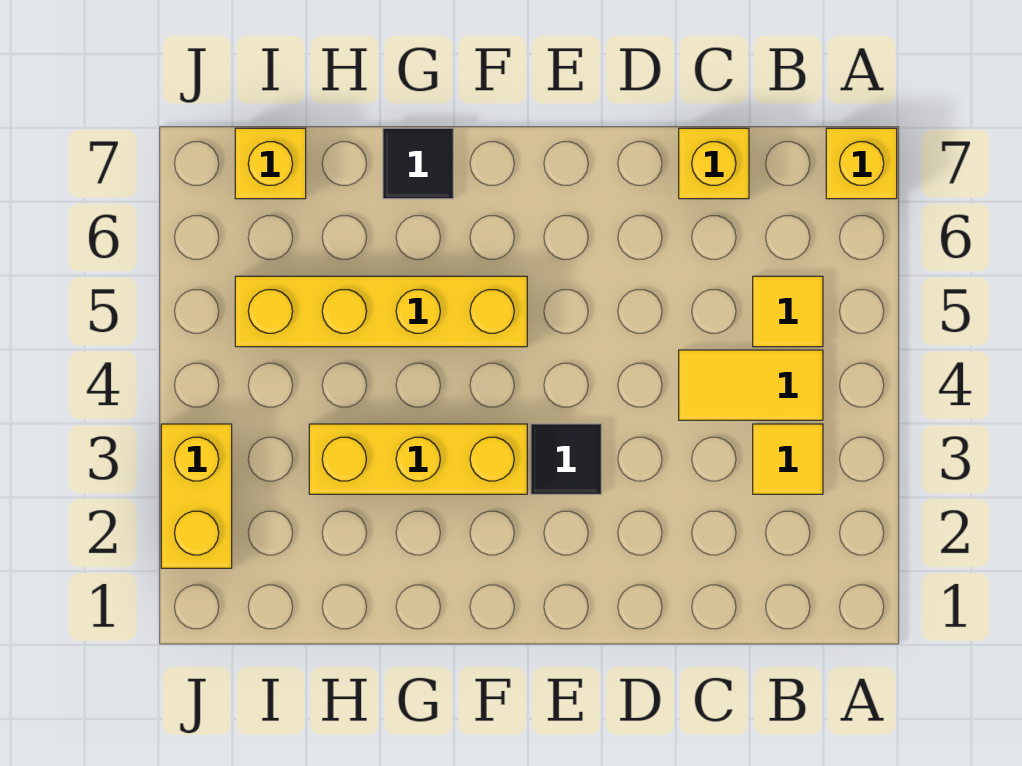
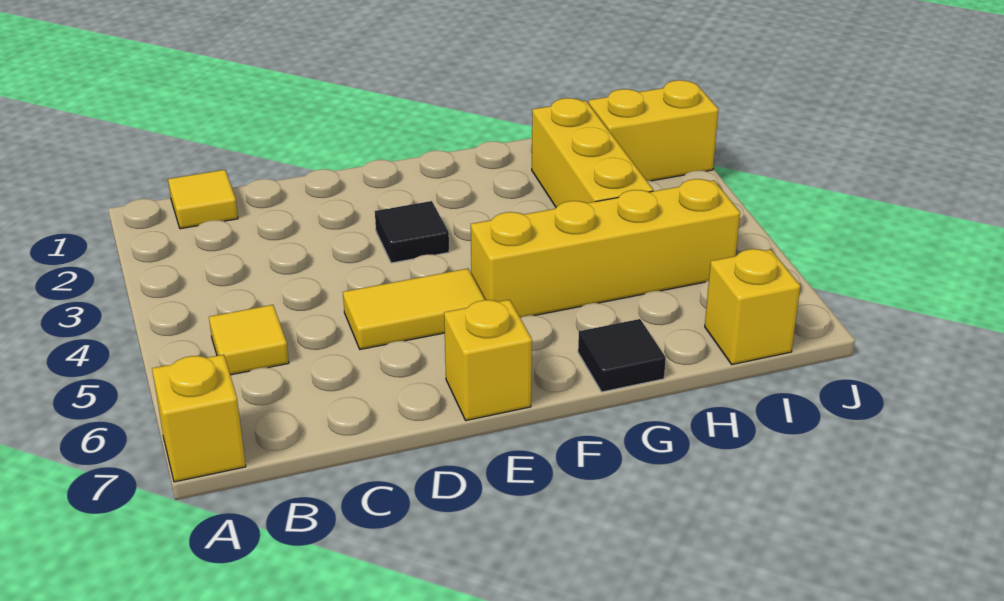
yellow tile B3 level 1 -> yellow tile B1 level 1
yellow tile B4:C4 level 1 -> yellow tile D5:E5 level 1
yellow brick C7 level 1 -> yellow brick E7 level 1
yellow brick F3:H3 level 1 -> yellow brick H2:H4 level 1
yellow brick J2:J3 level 1 -> yellow brick I2:J2 level 1

